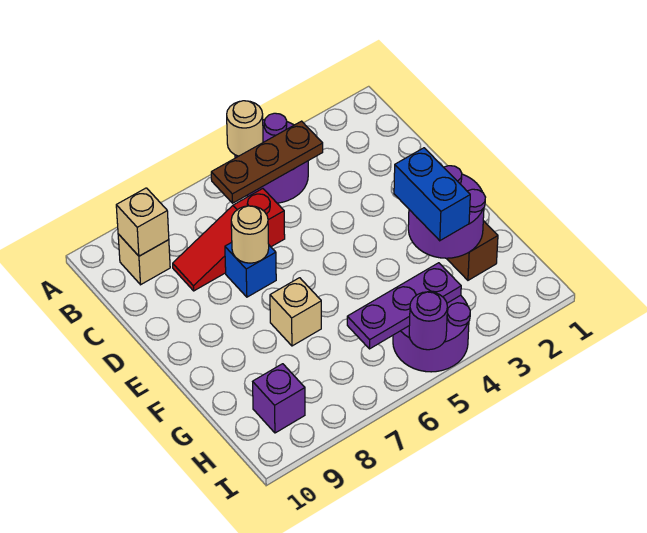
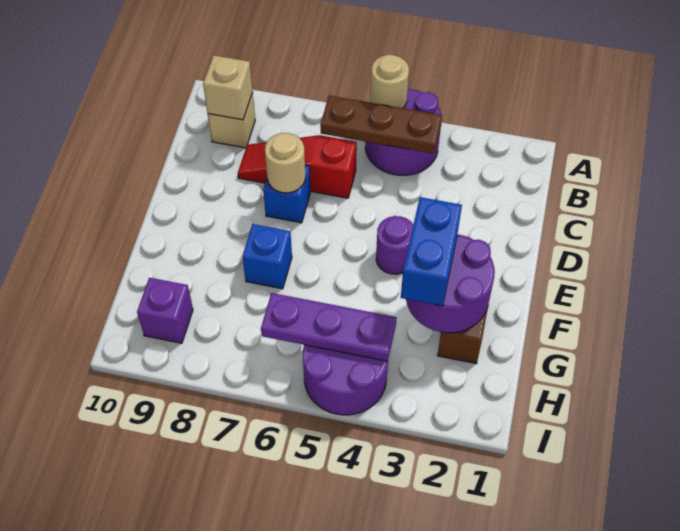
tan brick F7 level 1 -> blue brick F7 level 1
purple round brick I5 level 2 -> purple round brick E4 level 1

